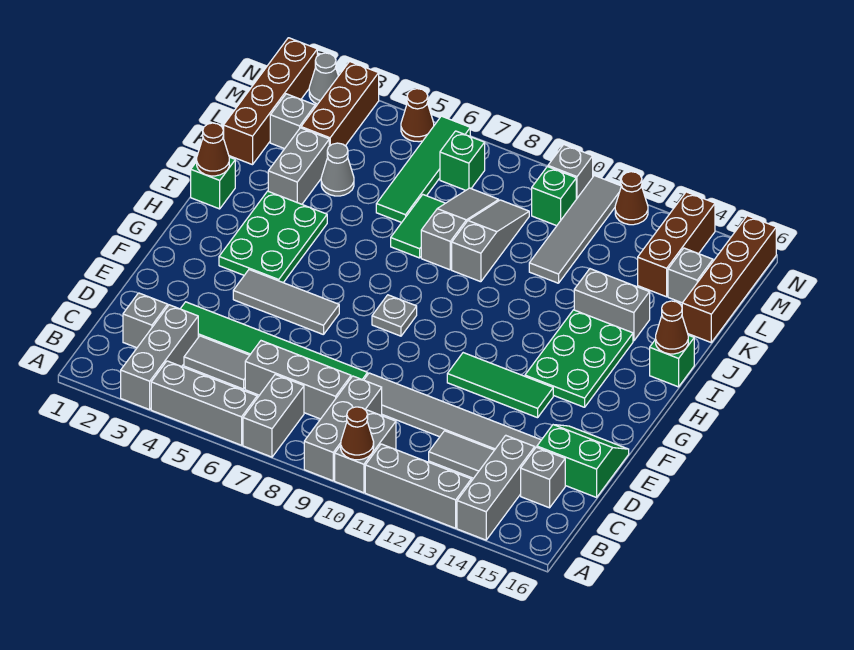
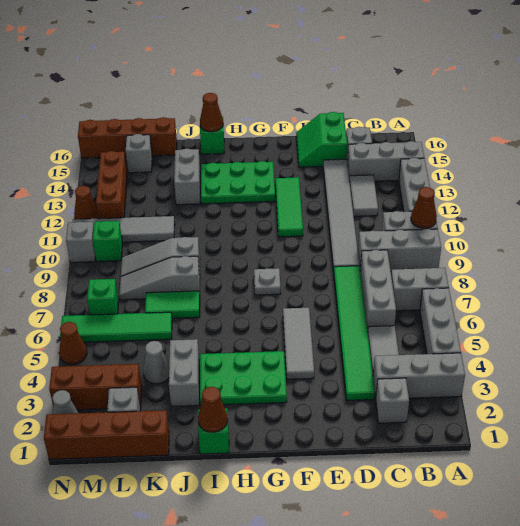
grey brick J3:K3 level 1 -> grey brick J3:J4 level 1
brown brick L14:N14 level 1 -> brown brick M12:M14 level 1

